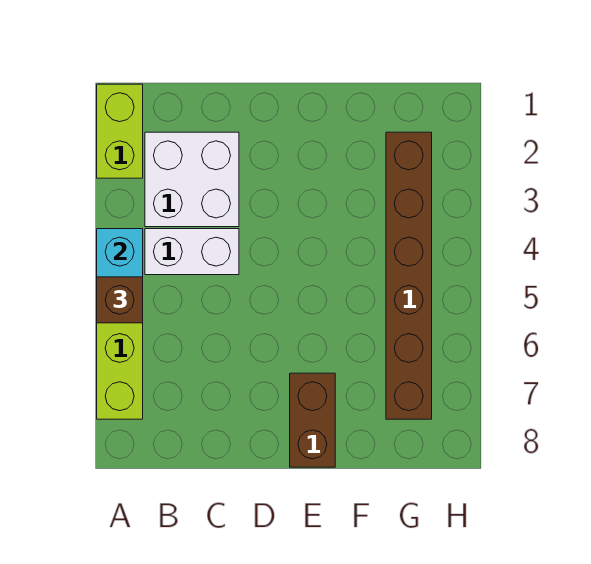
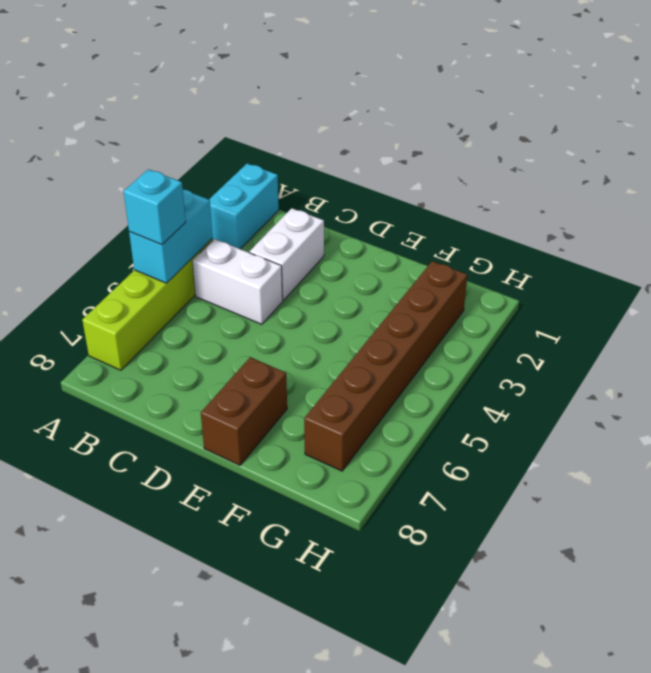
lime brick A1:A2 level 1 -> cyan brick A1:A2 level 1
brown brick A5 level 3 -> cyan brick A5 level 3
white brick B2:C3 level 1 -> white brick C2:C3 level 1

